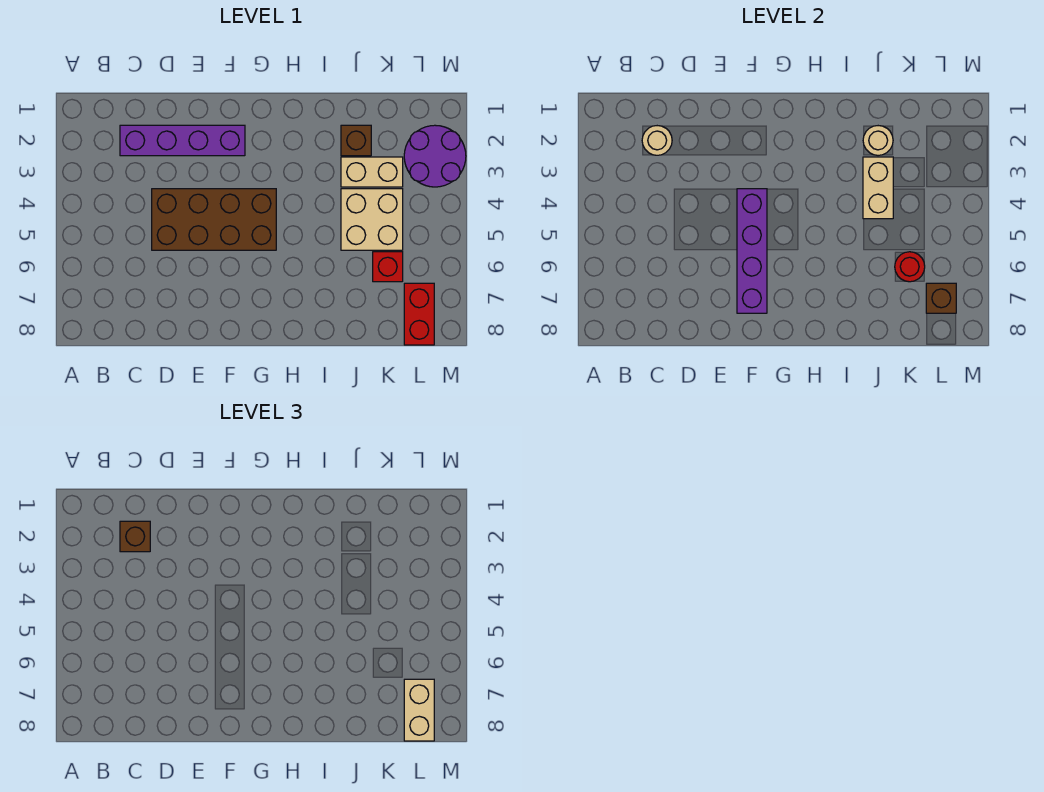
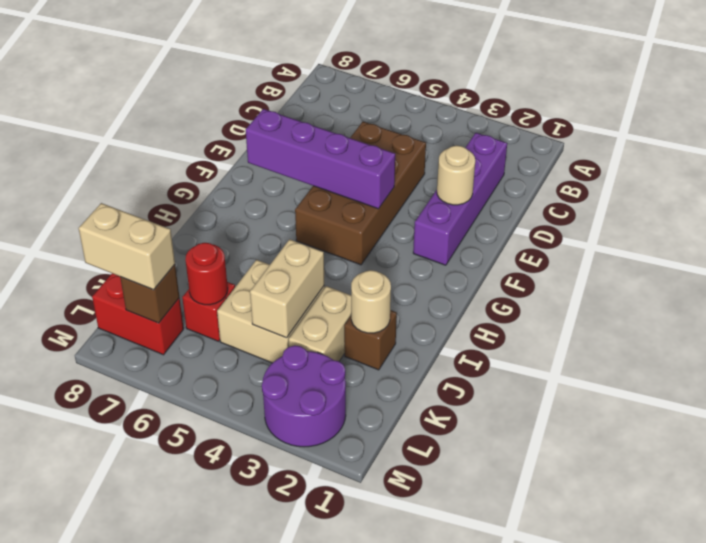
tan round brick C2 level 2 -> tan round brick E2 level 2
brown brick C2 level 3 -> none
tan brick J3:J4 level 2 -> tan brick J4:K4 level 2

